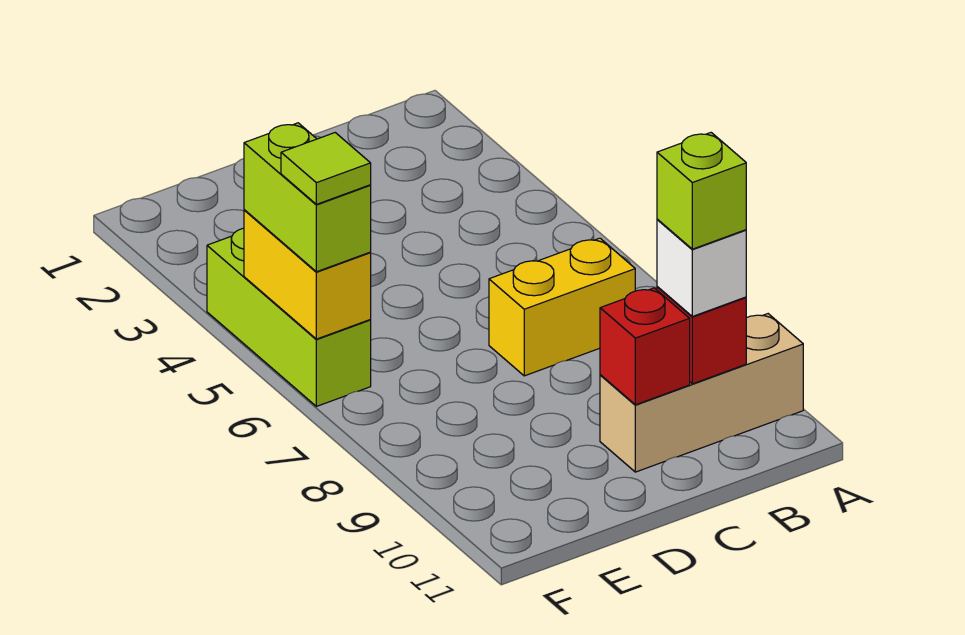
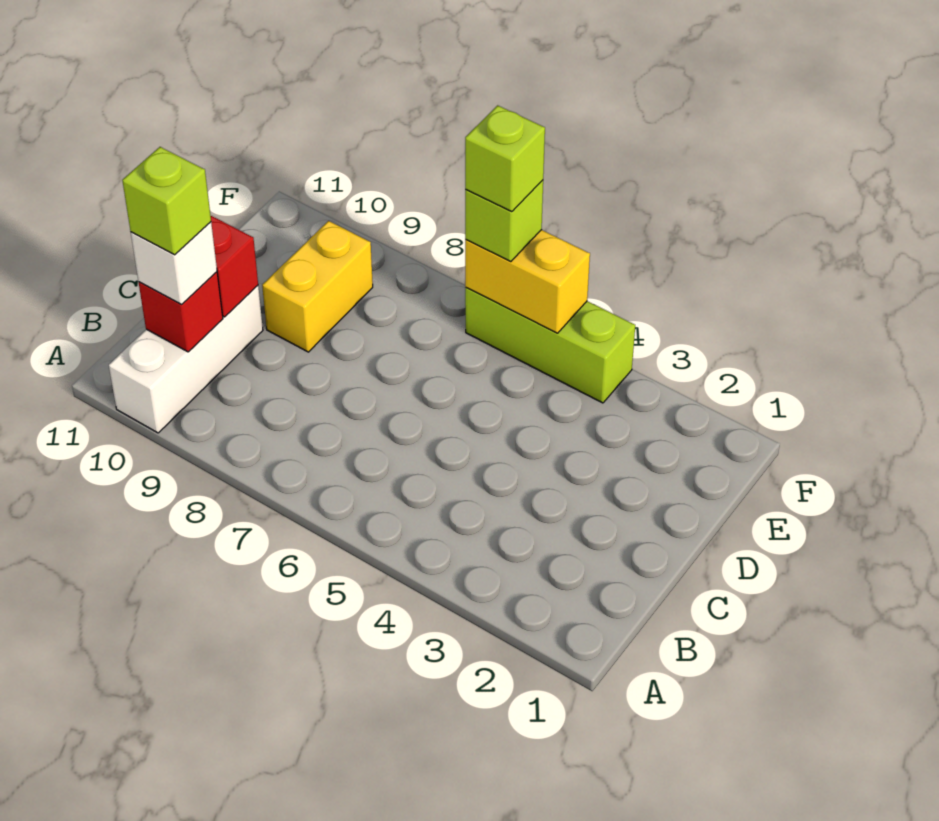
tan brick A10:C10 level 1 -> white brick A10:C10 level 1
yellow brick B7:C7 level 1 -> yellow brick D9:E9 level 1
lime brick F5:F6 level 3 -> lime brick F6 level 3
lime tile F6 level 4 -> lime brick F6 level 4

